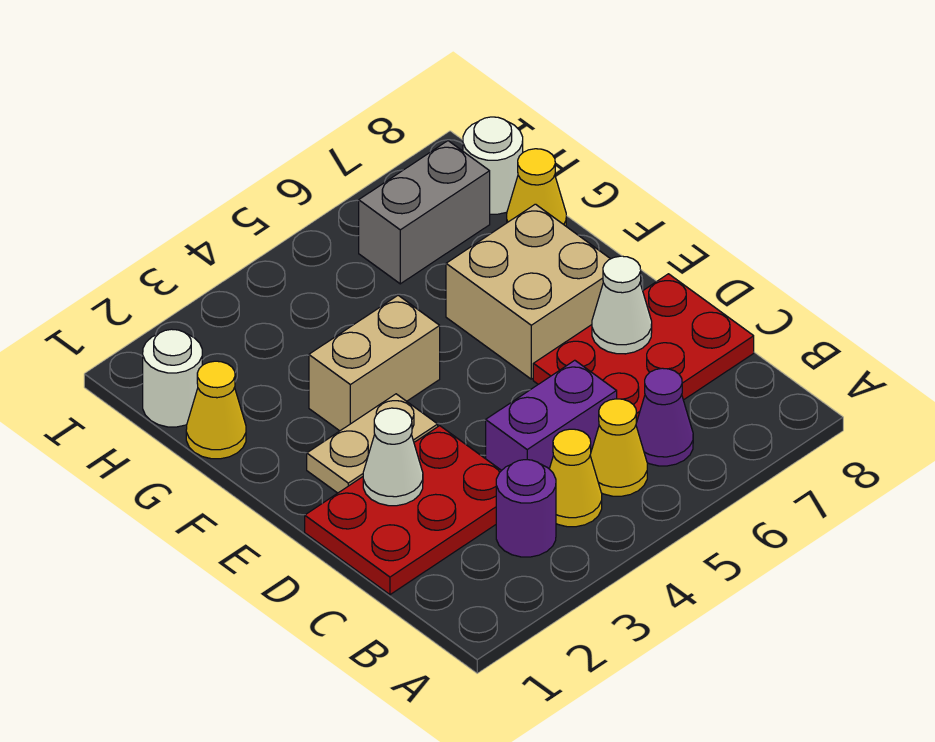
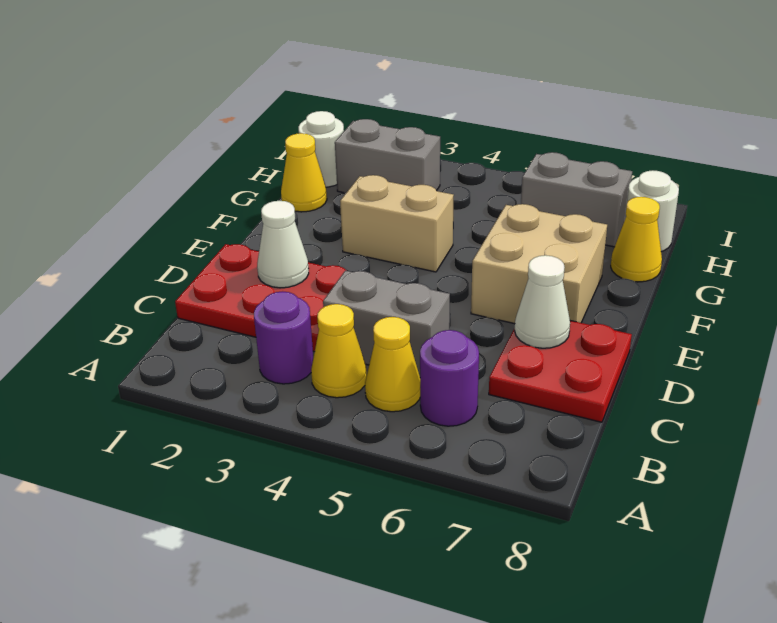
purple cone B6 level 1 -> purple round brick B6 level 1
purple brick C4:C5 level 1 -> grey brick C4:C5 level 1
red plate C6:D8 level 1 -> red plate C7:D8 level 1
tan plate E2:E3 level 1 -> none
none -> grey brick H2:H3 level 1

